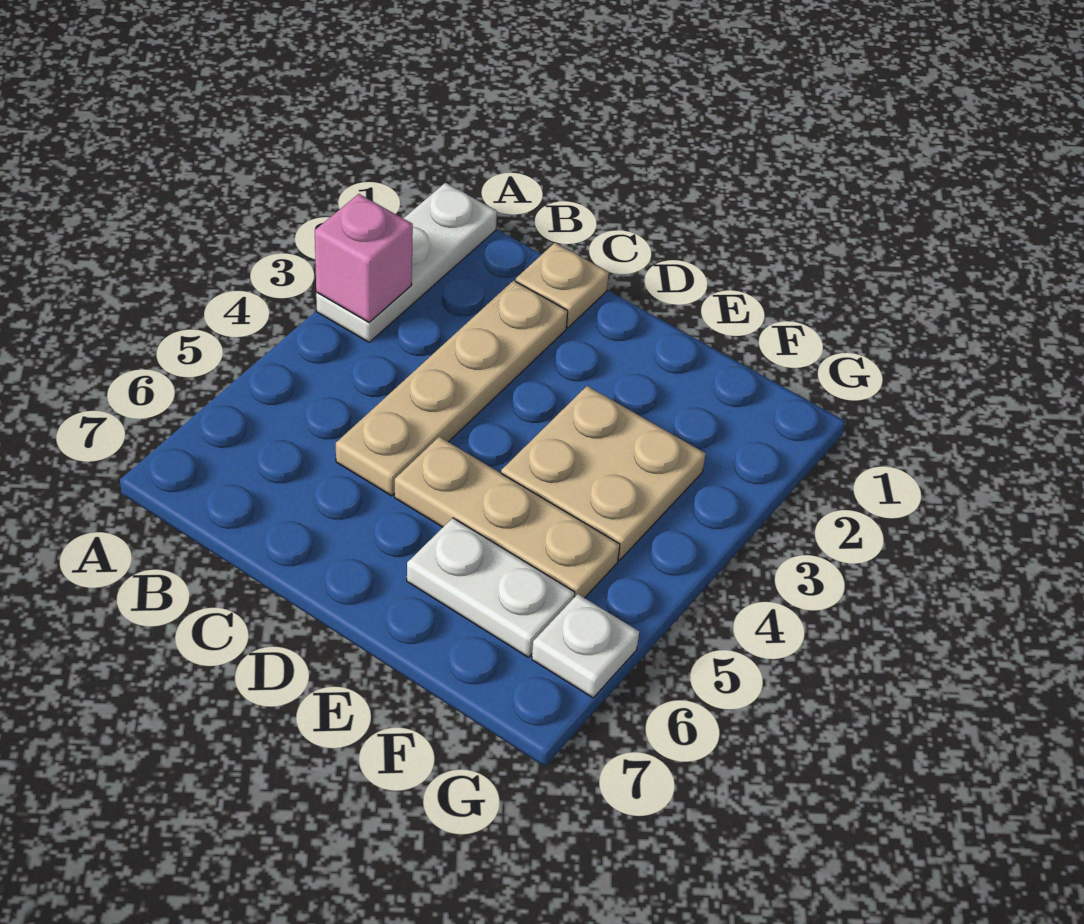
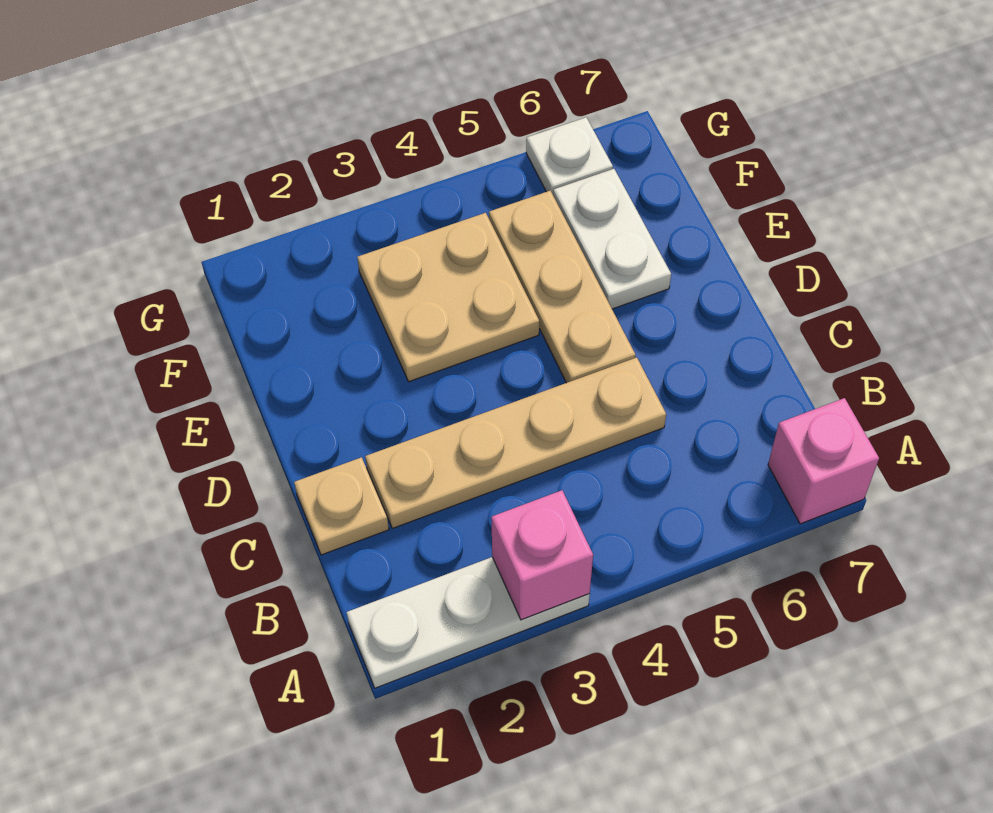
none -> pink brick A7 level 1

